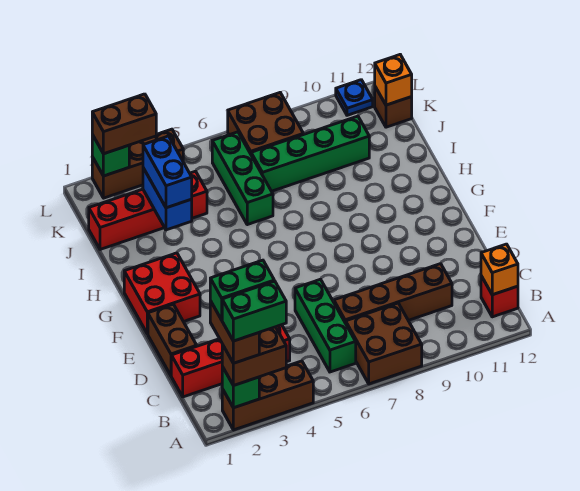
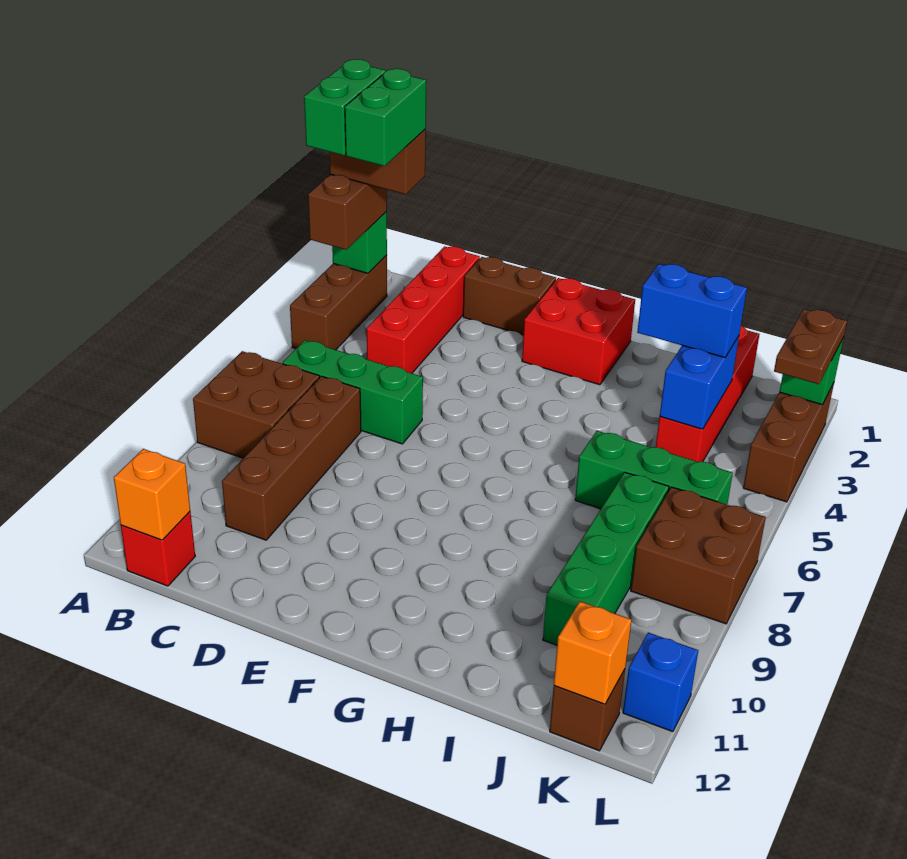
blue brick I3:J3 level 2 -> blue brick J3:J4 level 2
brown brick L2:L3 level 3 -> brown plate L2:L3 level 3
blue plate L11 level 1 -> blue brick L11 level 1

